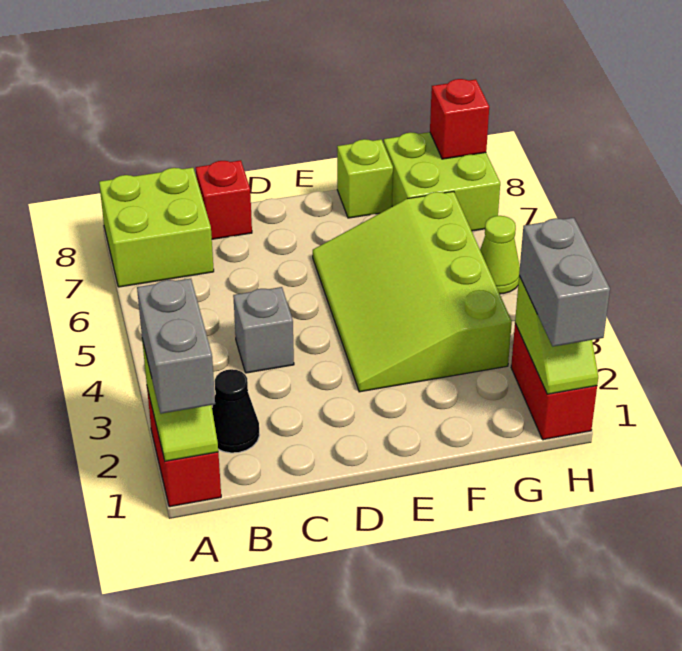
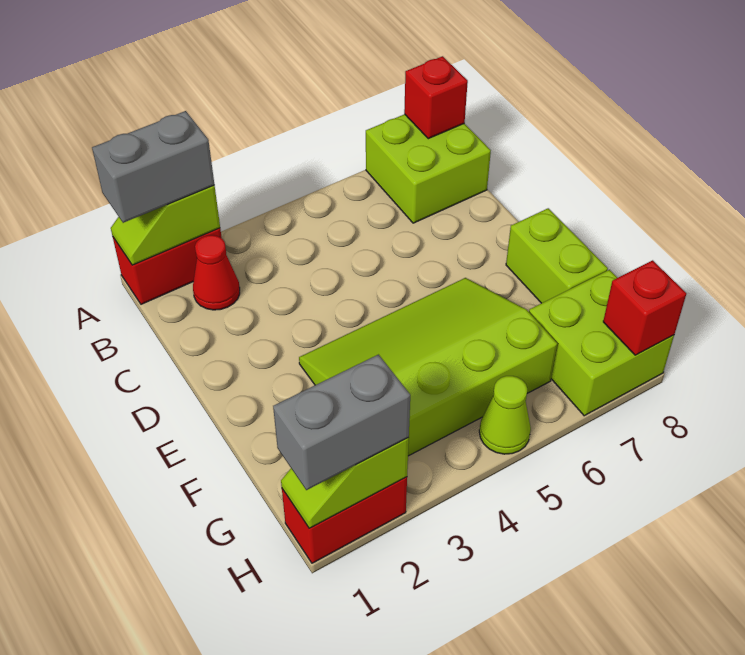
black cone B2 level 1 -> red cone B2 level 1
grey brick C4 level 1 -> none
red brick C8 level 1 -> red brick A8 level 2
lime brick F8 level 1 -> lime brick E8:F8 level 1

